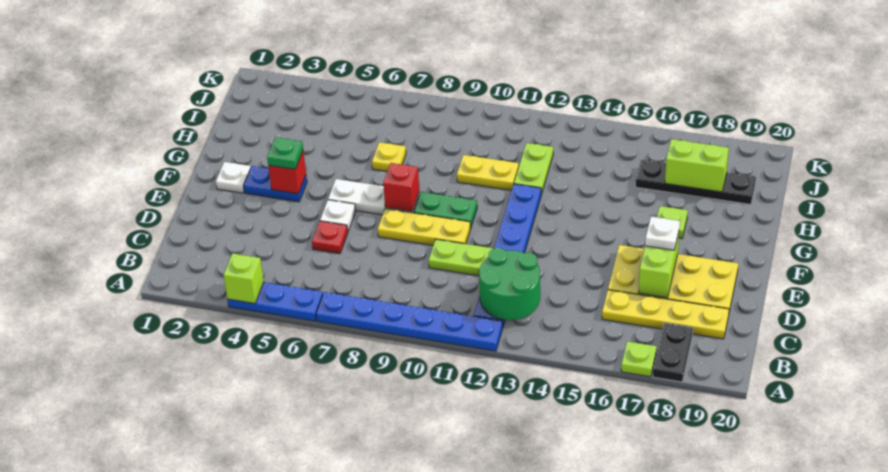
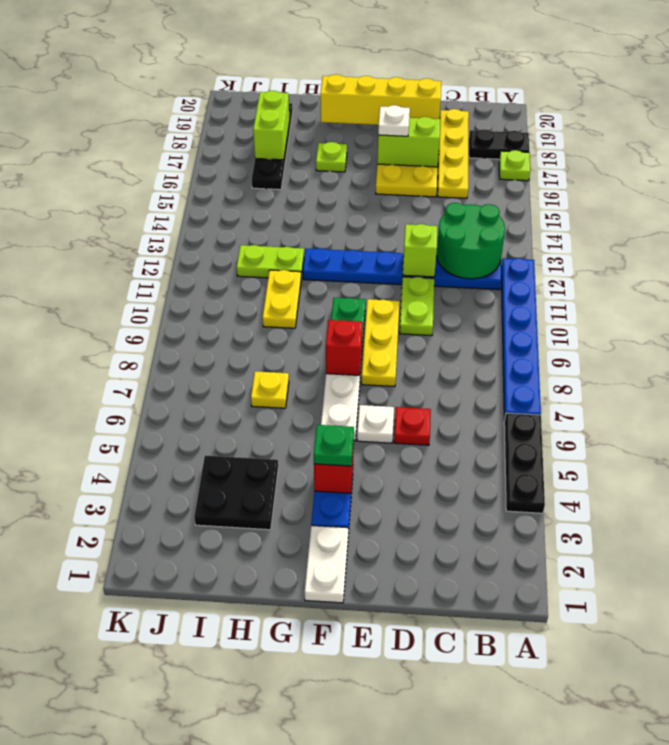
blue plate A4:A6 level 1 -> black plate A4:A6 level 1
lime brick A4 level 2 -> lime brick D12 level 2
none -> yellow brick D19:G19 level 2
white plate F2 level 1 -> white plate F1:F2 level 1
none -> black plate H3:I4 level 1

